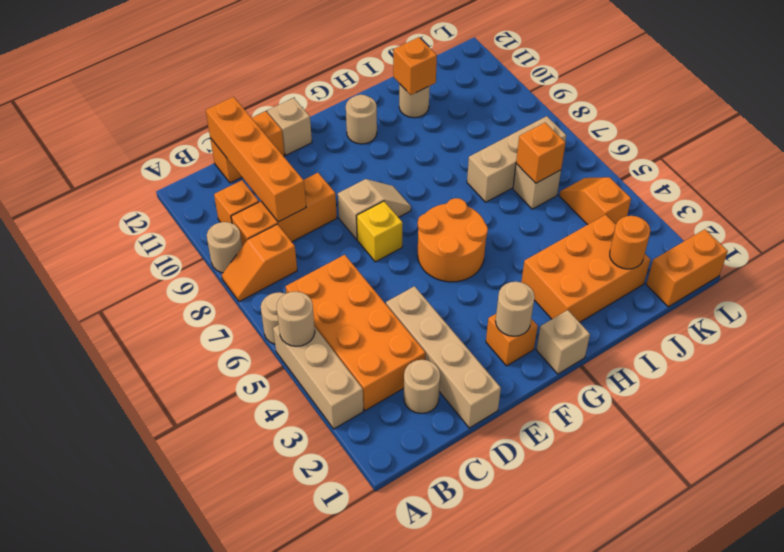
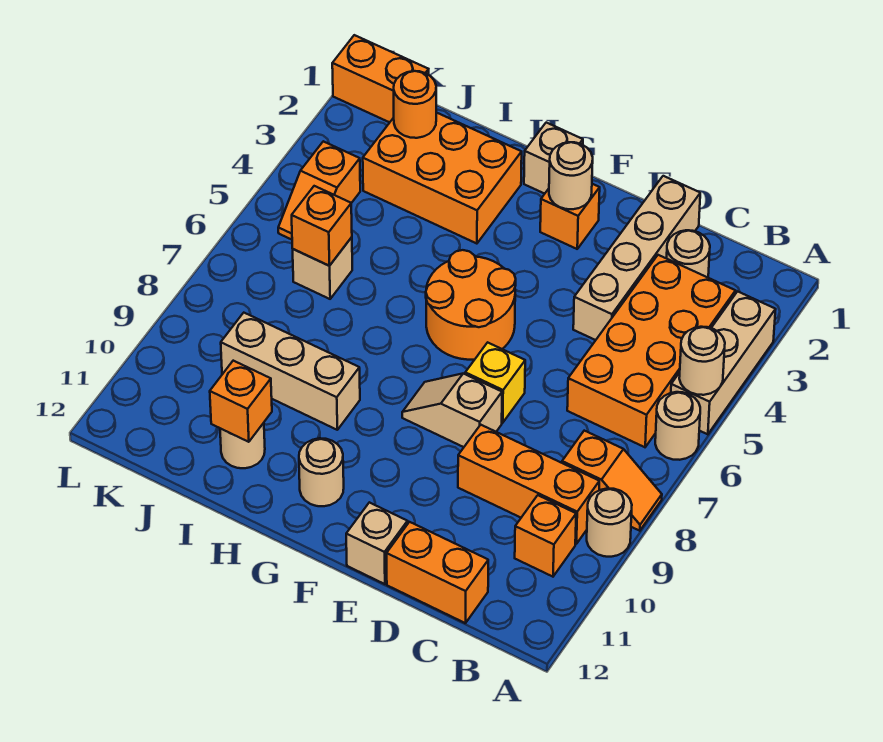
orange brick C9:C12 level 2 -> none
tan brick I7:K7 level 1 -> tan brick H9:J9 level 1

